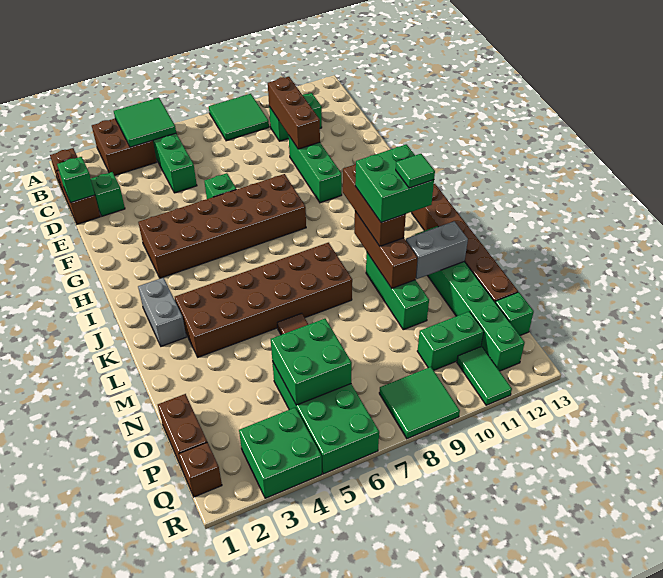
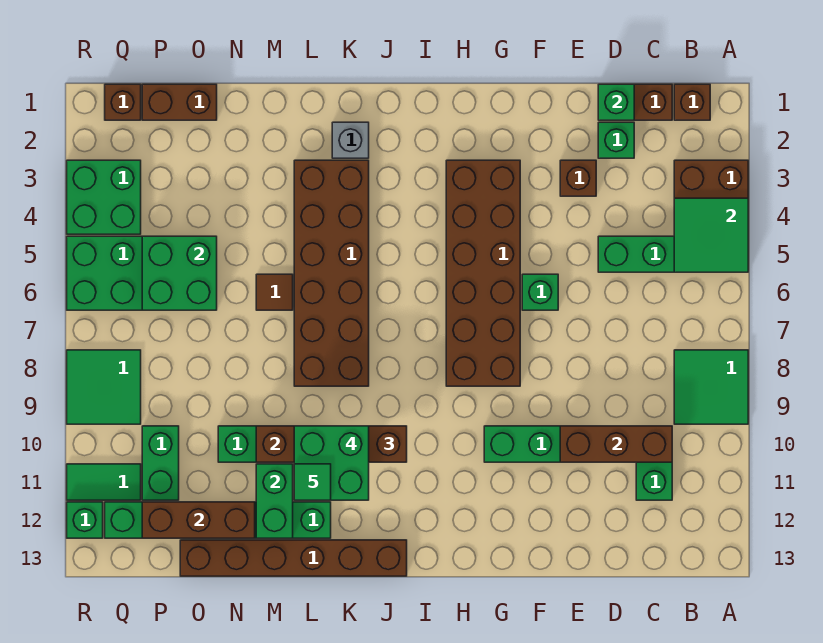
none -> brown brick E3 level 1
grey brick J2:K2 level 1 -> grey brick K2 level 1
grey brick M11:M12 level 2 -> green brick M11:M12 level 2
none -> brown brick N12:P12 level 2
green brick P13 level 1 -> green brick R12 level 1

